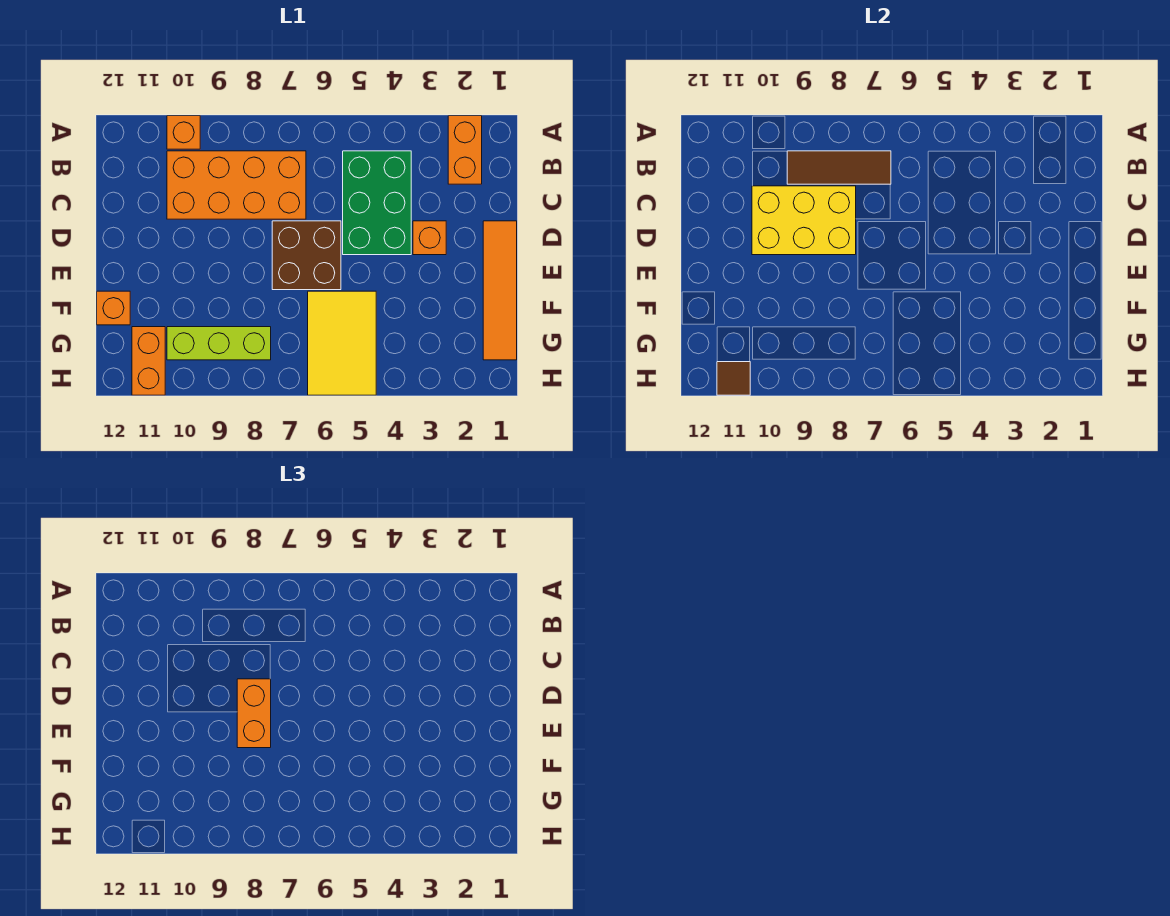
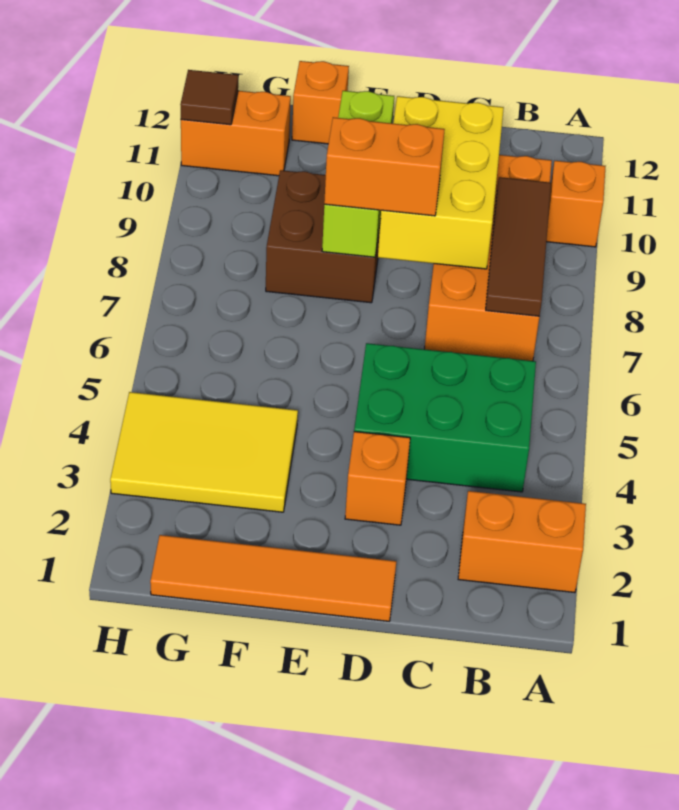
brown brick D6:E7 level 1 -> brown brick E8:F9 level 1
yellow tile F5:H6 level 1 -> yellow tile F3:H4 level 1
lime brick G8:G10 level 1 -> lime brick E8:E10 level 2

